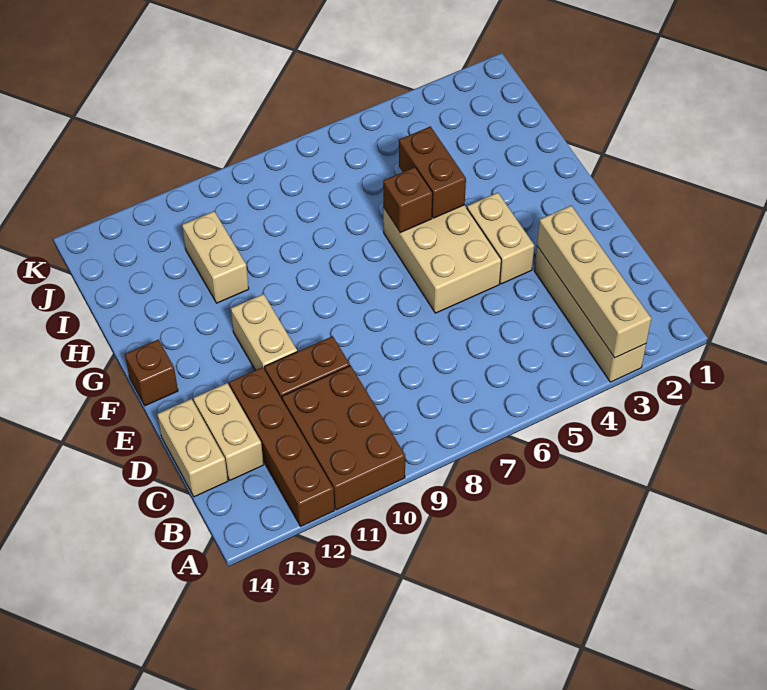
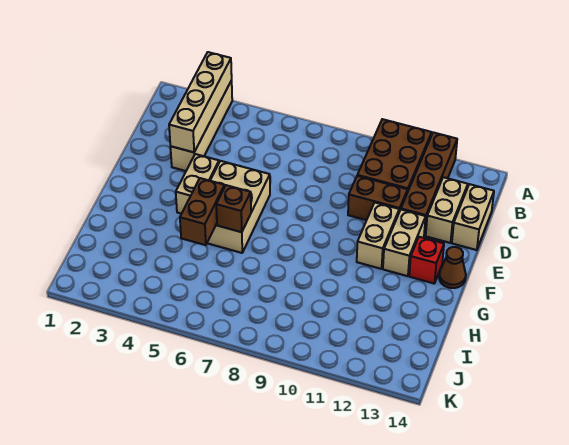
none -> red brick F13 level 1
brown brick F14 level 1 -> brown cone F14 level 1
tan brick H11:I11 level 1 -> tan brick E12:F12 level 1

